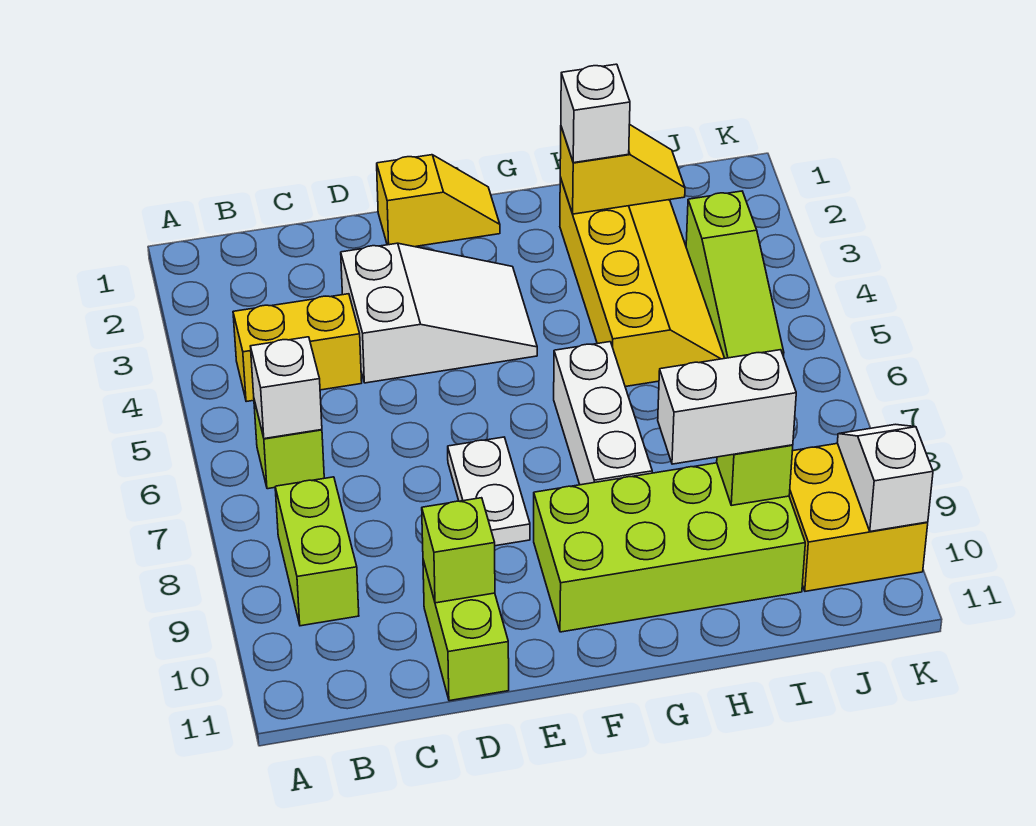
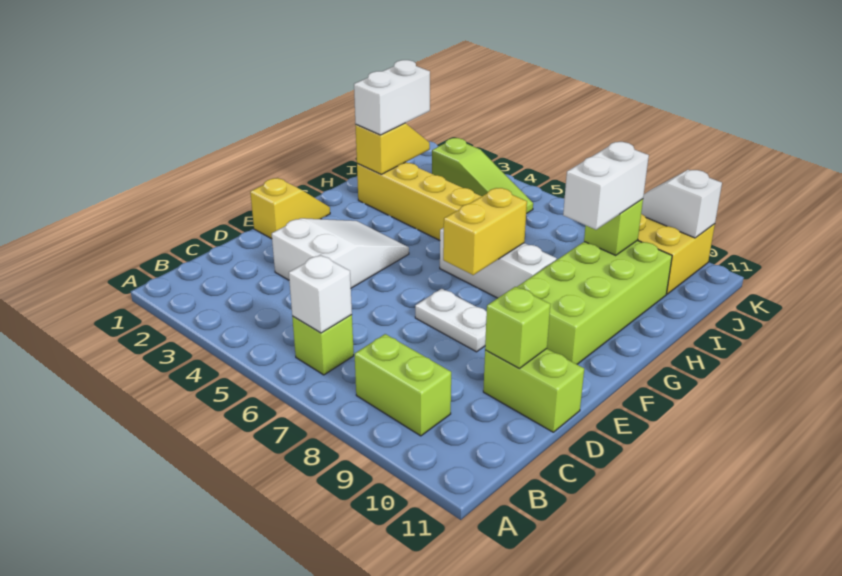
yellow brick B4:C4 level 1 -> yellow brick F7:G7 level 2
white brick H2 level 3 -> white brick H2:I2 level 3

